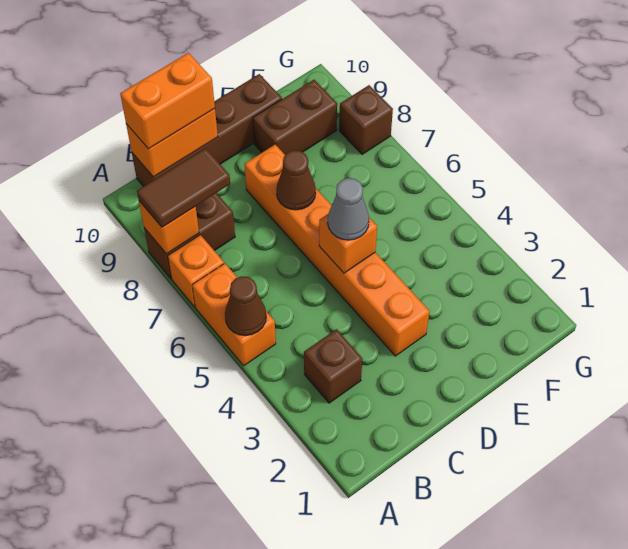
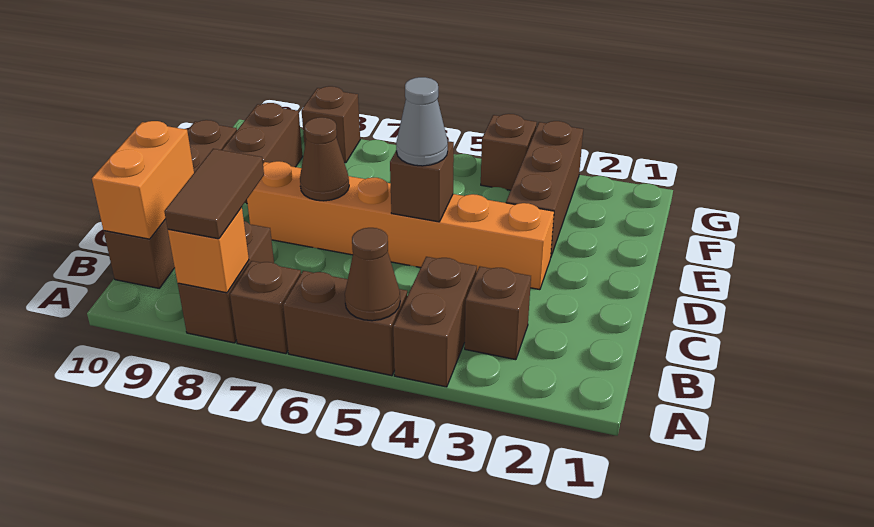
none -> brown brick A4:B4 level 1
orange brick A5:A6 level 1 -> brown brick A5:A6 level 1
orange brick A7 level 1 -> brown brick A7 level 1
orange brick B10:C10 level 3 -> none
orange brick D5 level 2 -> brown brick D5 level 2
none -> brown brick E3:G3 level 1
none -> brown brick G4 level 1

